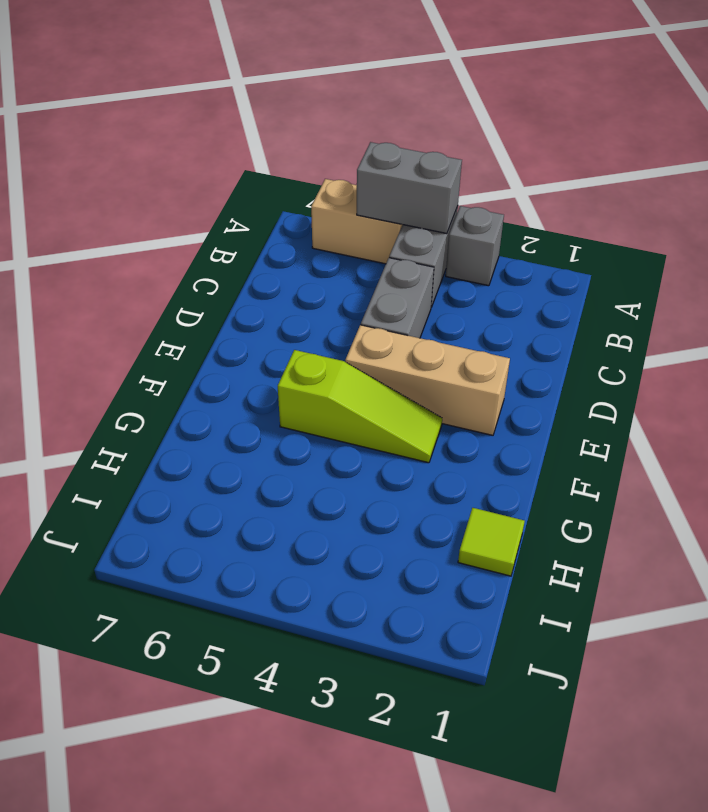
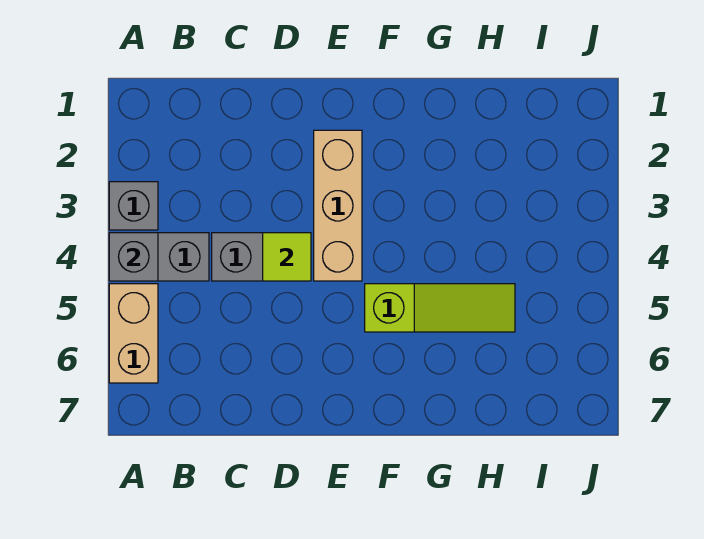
grey brick A4:A5 level 2 -> grey brick A4 level 2
lime slope F3:F5 level 1 top 5 -> lime slope F5:H5 level 1 top F
lime tile H1 level 1 -> lime tile D4 level 2

